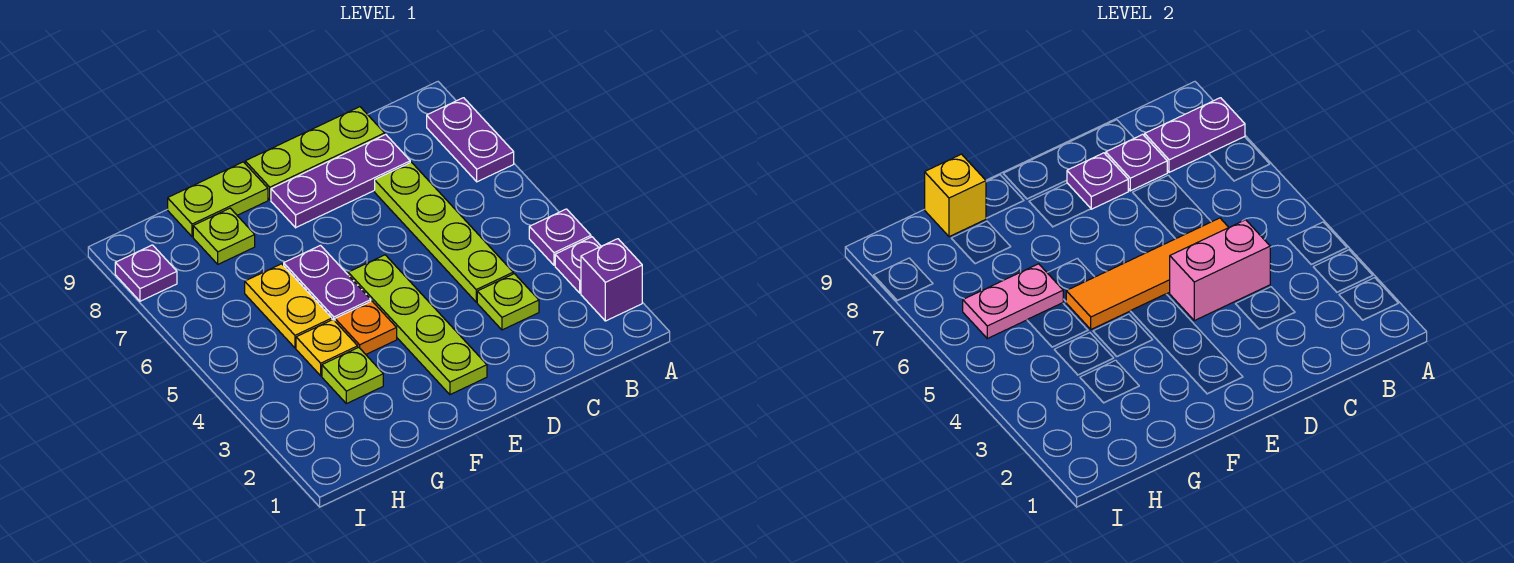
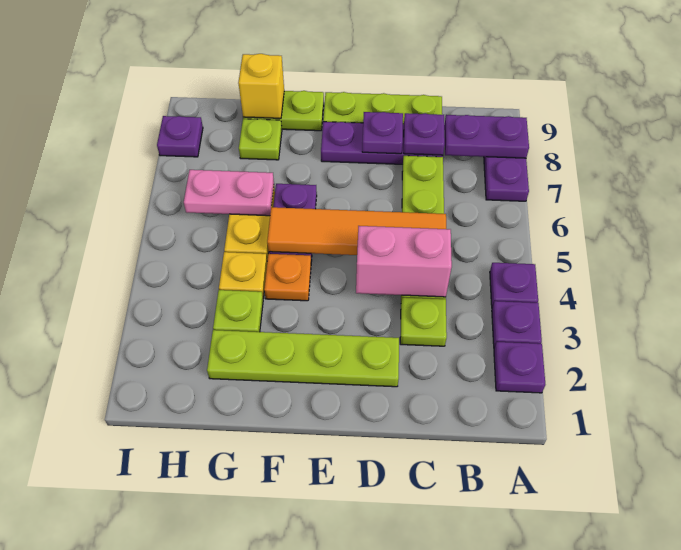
purple brick A2 level 1 -> purple plate A2 level 1
lime plate E2:E5 level 1 -> lime plate D2:G2 level 1

